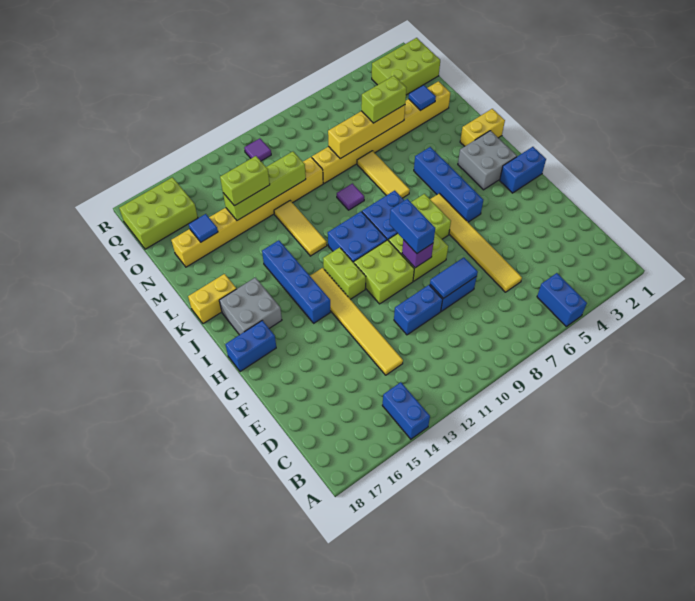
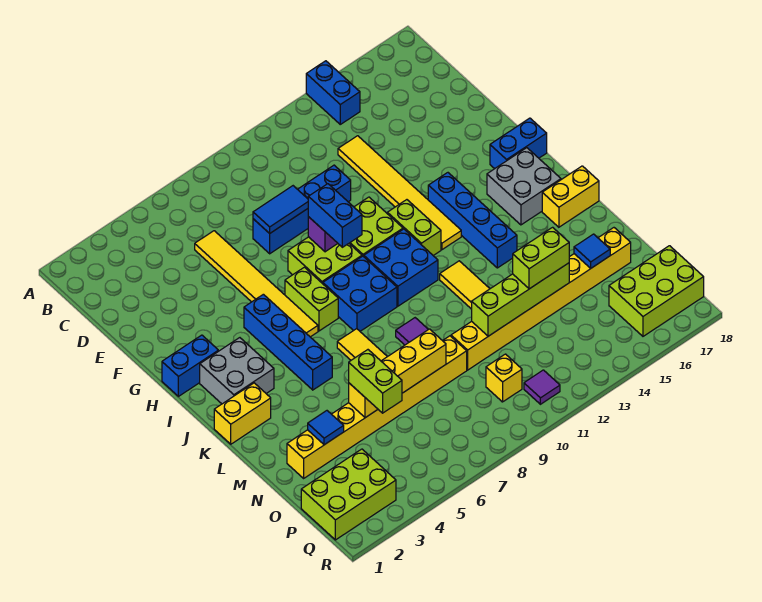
blue brick A5:B5 level 1 -> none
lime brick N5:N6 level 3 -> lime brick N5:O5 level 3
none -> yellow brick P10 level 1

